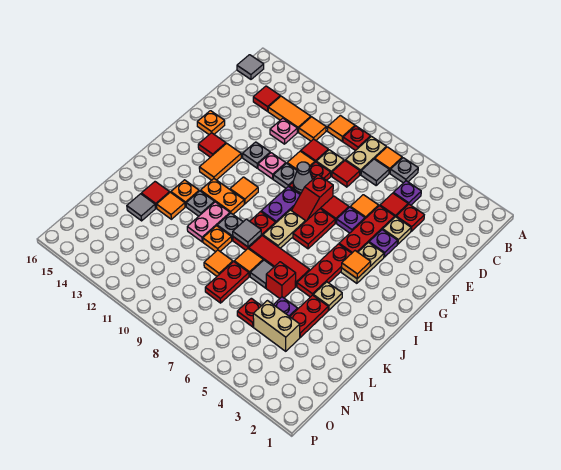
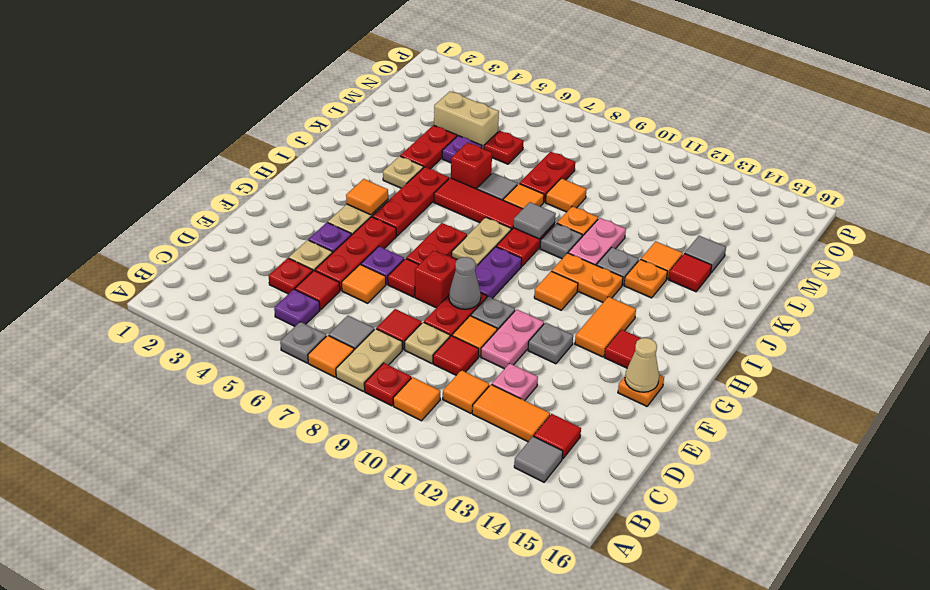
grey tile B16 level 1 -> grey tile B14 level 1
pink plate F11 level 1 -> pink plate E11:F11 level 1
none -> tan cone F15 level 2

